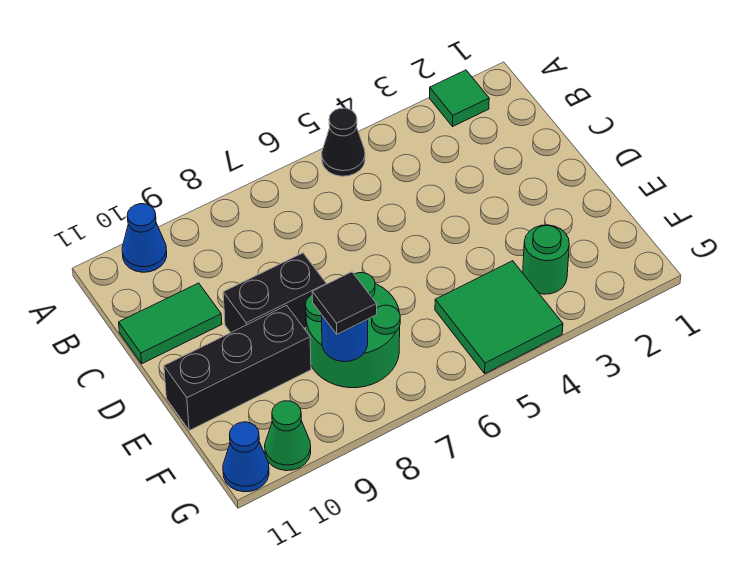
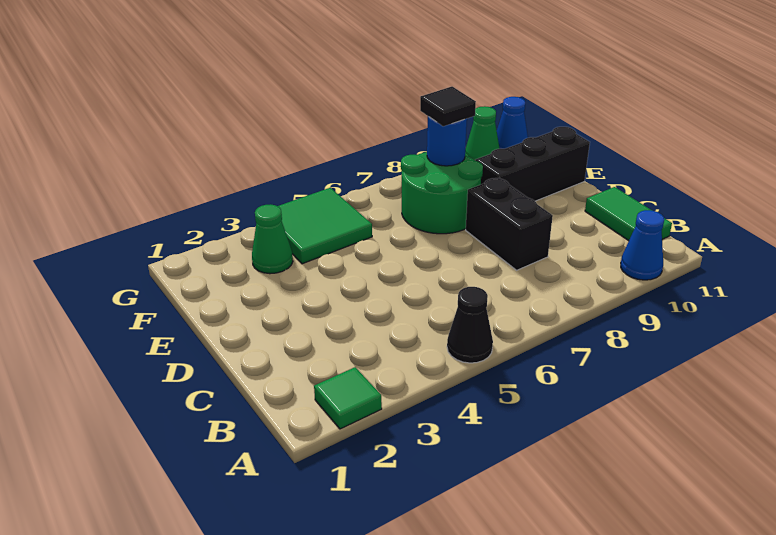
green tile C10:C11 level 1 -> green tile B11:C11 level 1
black brick D8:D9 level 1 -> black brick C8:D8 level 1
green round brick F3 level 1 -> green cone F3 level 1

